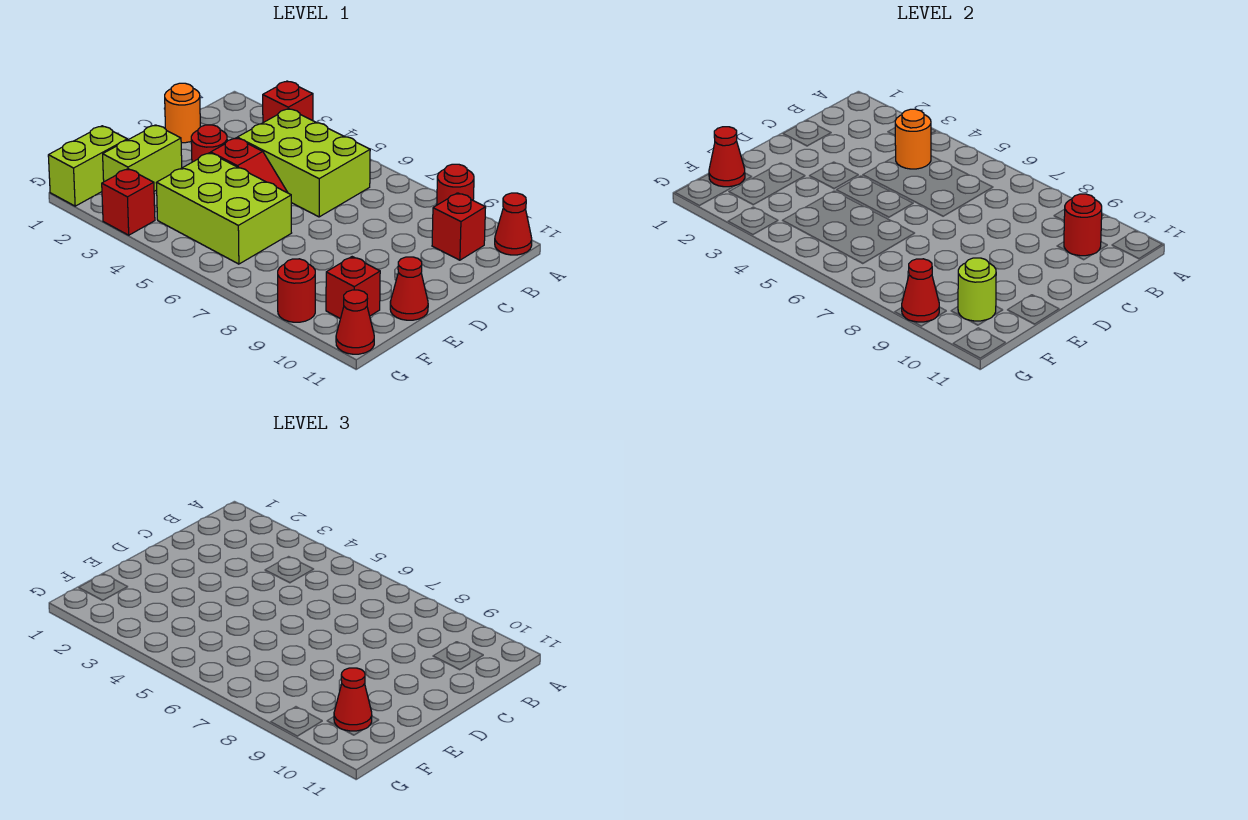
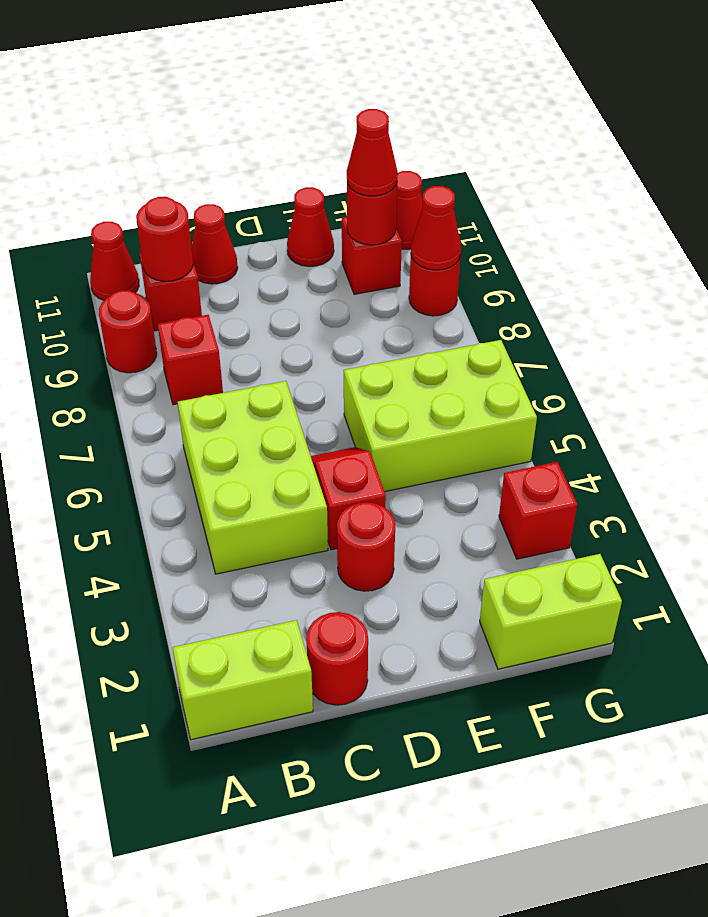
red brick A3 level 1 -> red brick B8 level 1
orange round brick B4 level 2 -> none
orange round brick C1 level 1 -> red round brick C1 level 1
lime brick E2:F2 level 1 -> lime brick A1:B1 level 1
lime brick E4:F6 level 1 -> lime brick E5:G6 level 1
red cone F1 level 2 -> red cone C11 level 1
lime round brick F10 level 2 -> red round brick F10 level 2

